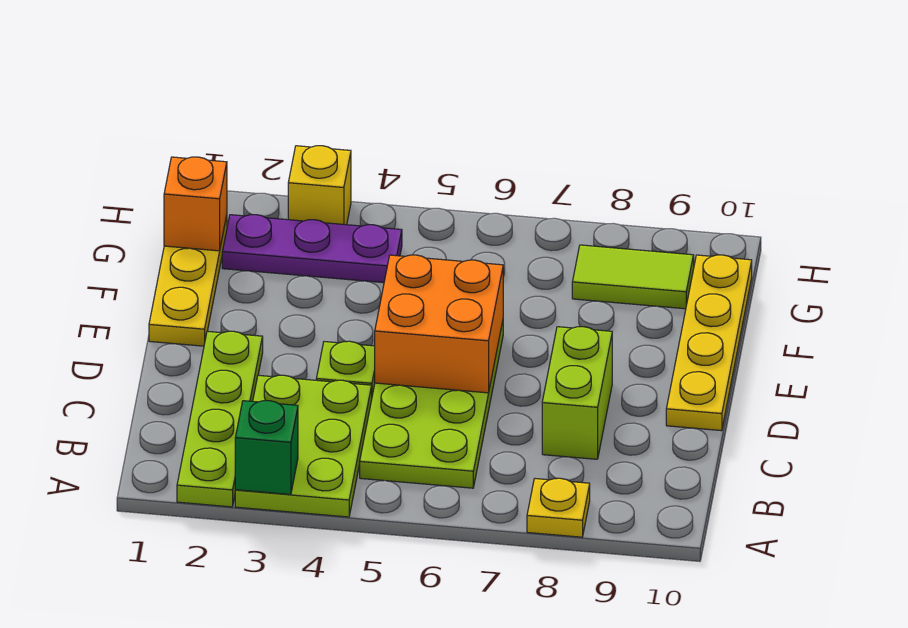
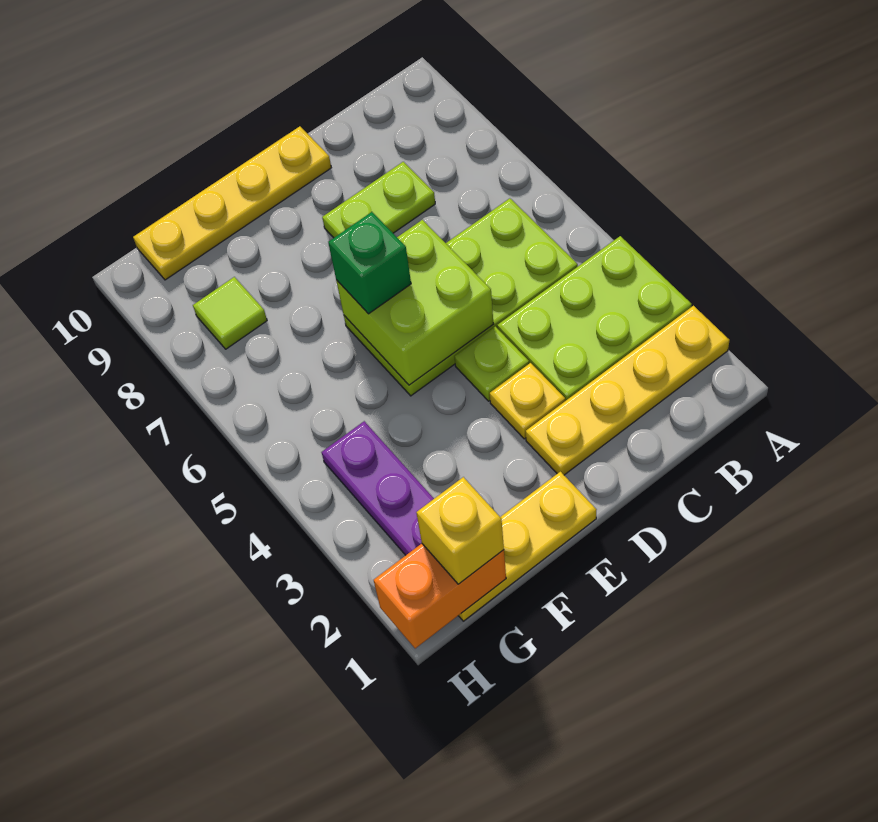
lime plate A2:D2 level 1 -> yellow plate A2:D2 level 1
green brick A3 level 2 -> green brick E6 level 3
yellow plate A8 level 1 -> yellow plate D3 level 1
lime brick C8:D8 level 1 -> lime plate C8:D8 level 1
orange brick D5:E6 level 2 -> lime brick D5:E6 level 2
orange brick G1 level 2 -> orange brick G1:H1 level 2
lime tile G8:G9 level 1 -> lime tile G8 level 1
yellow brick H3 level 1 -> yellow brick G1 level 3

